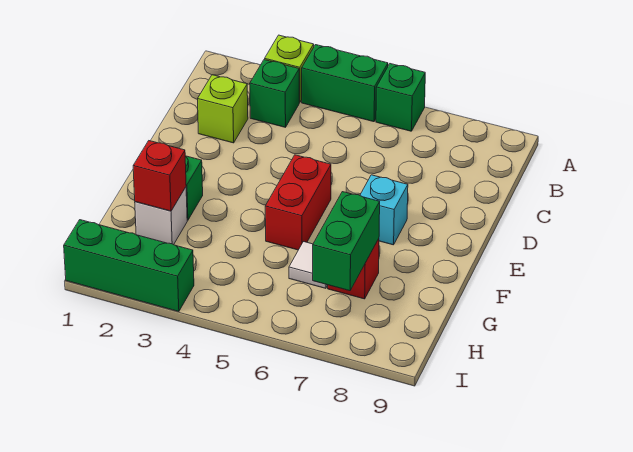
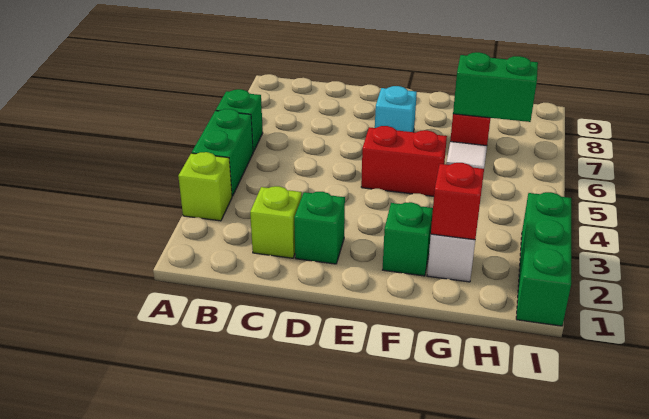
green brick B3 level 1 -> green brick D2 level 1

